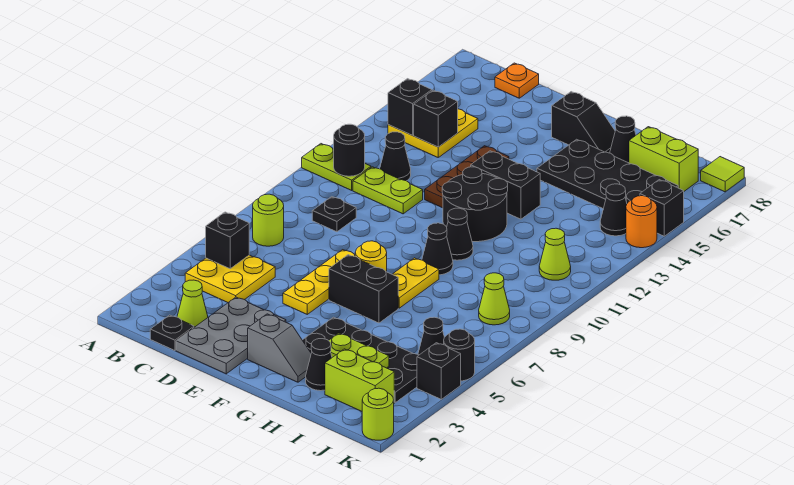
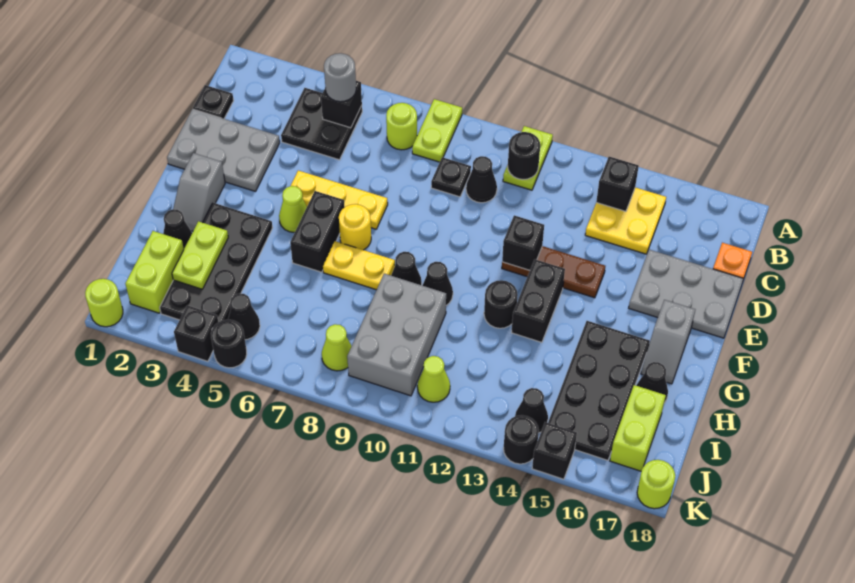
yellow plate B4:C5 level 1 -> black plate B4:C5 level 1
none -> grey round brick B5 level 3
lime cone C2 level 1 -> lime cone F5 level 1
lime plate C11:D11 level 1 -> lime plate A8:B8 level 1
black cone C12 level 1 -> black cone C10 level 1
black brick C14 level 2 -> black brick E12 level 2
none -> grey plate D16:E18 level 1
black round brick F11:G12 level 1 -> black round brick G12 level 1
black slope F17:G17 level 1 top F -> grey slope F17:G17 level 1 top F
none -> grey brick H9:J10 level 1
orange round brick K14 level 1 -> black round brick K14 level 1
lime tile K18 level 1 -> lime round brick K18 level 1

